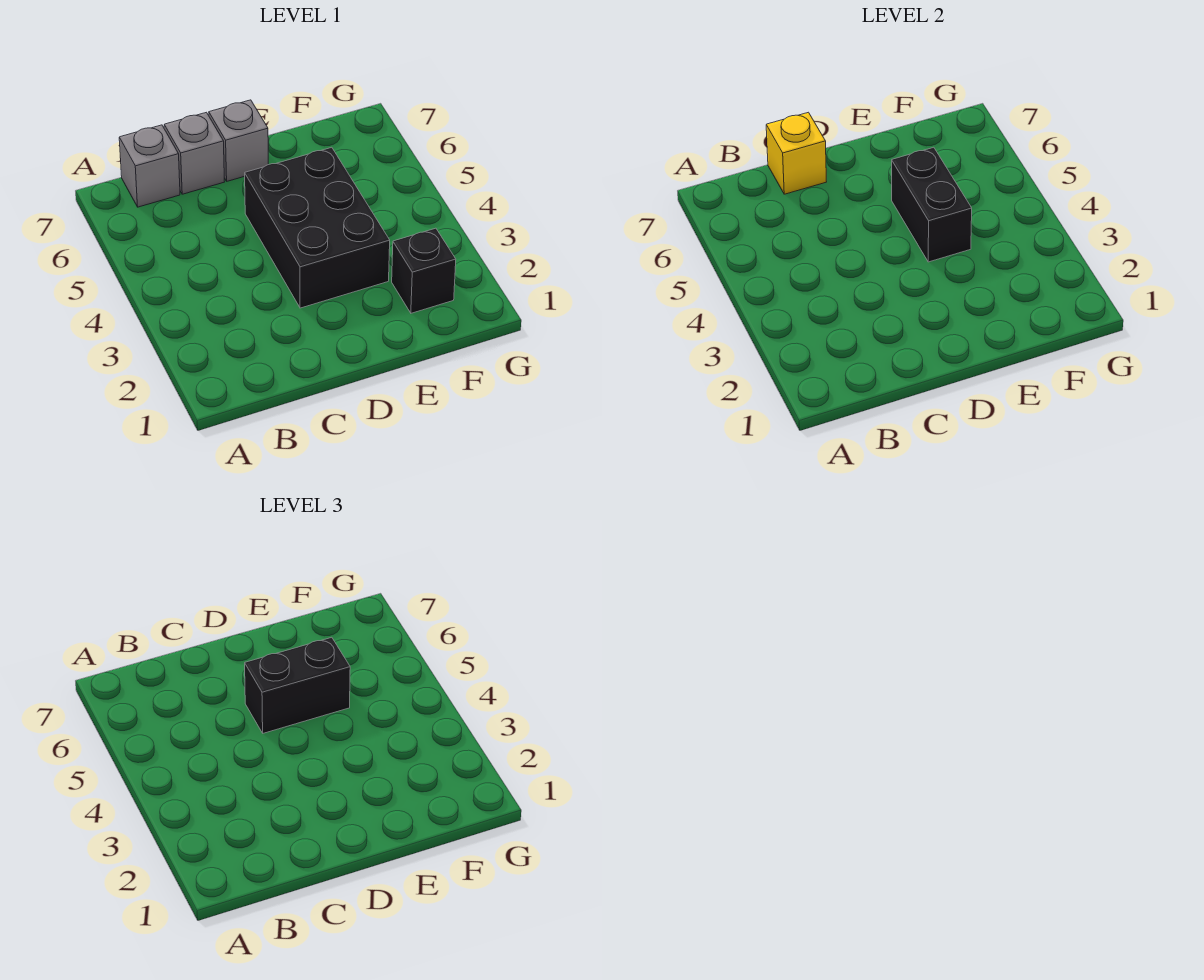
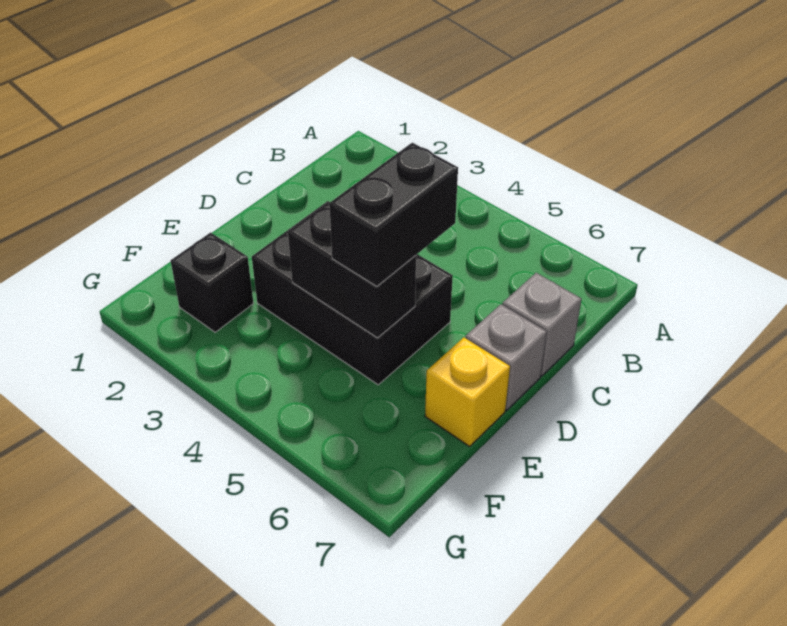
grey brick B7 level 1 -> none
yellow brick C7 level 2 -> yellow brick E7 level 1

